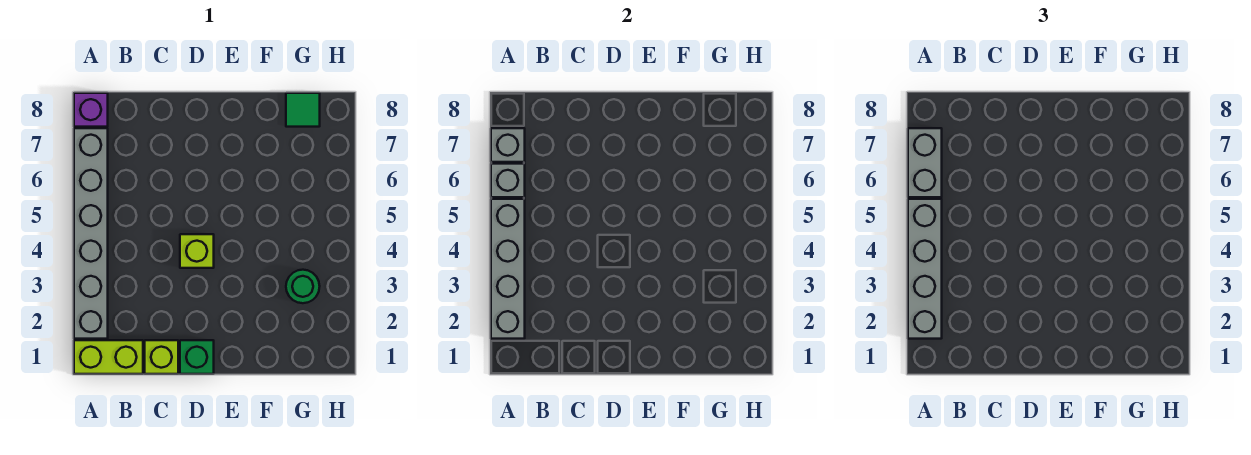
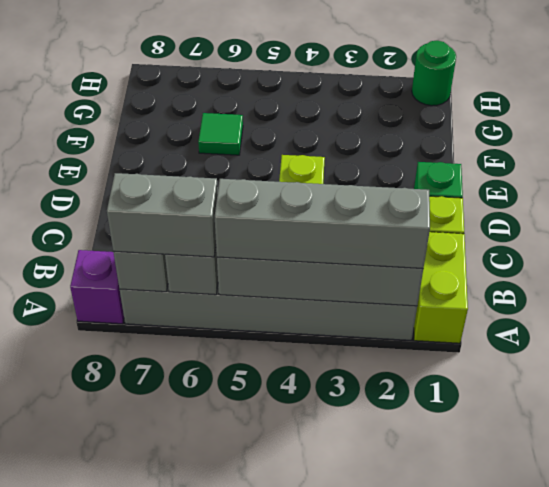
green round brick G3 level 1 -> green round brick H1 level 1
green tile G8 level 1 -> green tile F6 level 1

